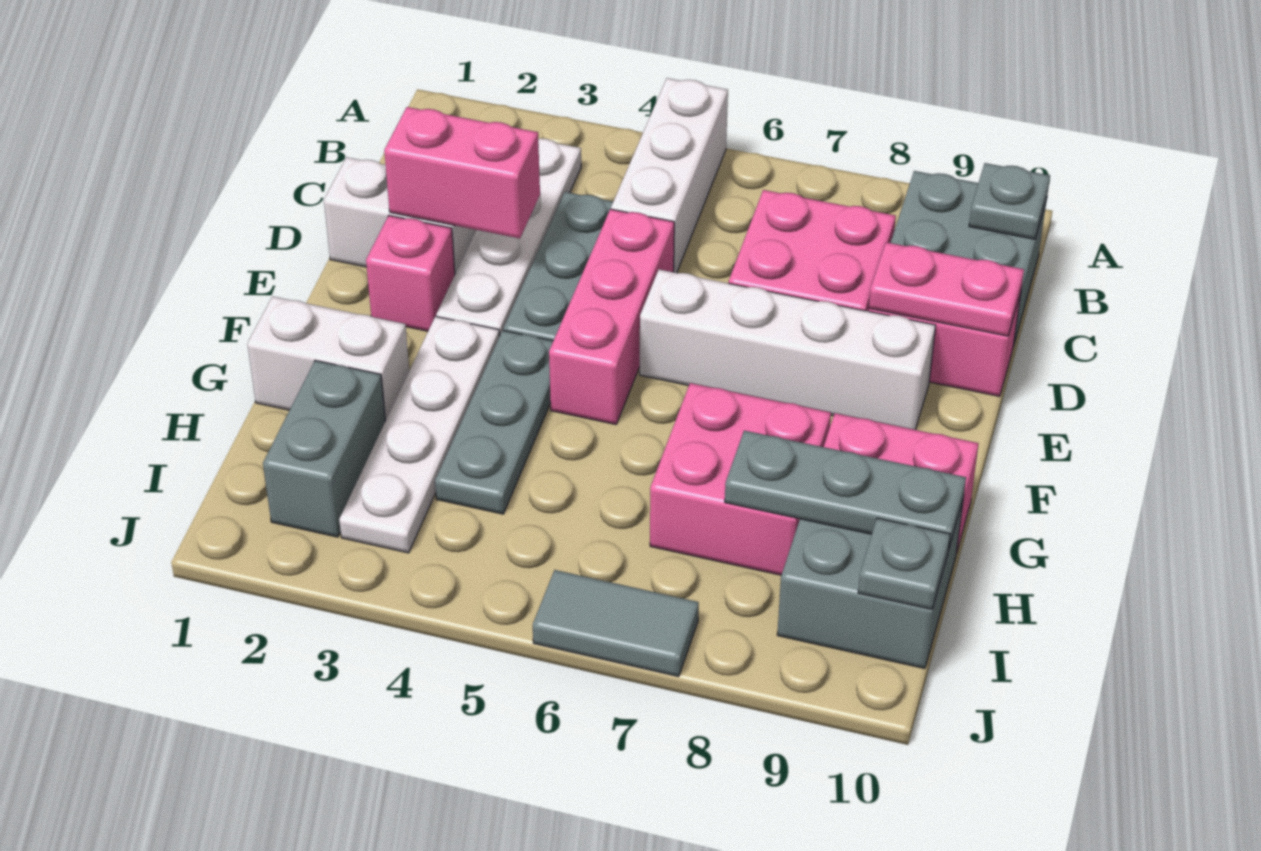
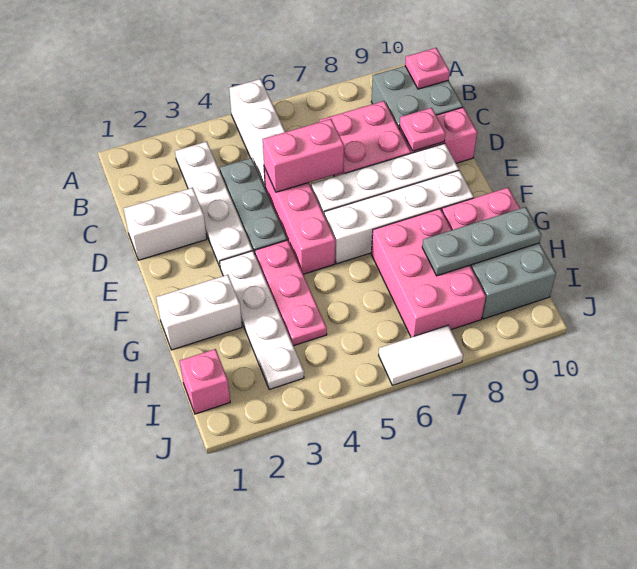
grey plate B10 level 2 -> pink plate B10 level 2
pink brick D2:D3 level 2 -> pink brick D5:D6 level 2
pink plate D9:D10 level 2 -> pink plate D9 level 2
pink brick E2 level 1 -> pink brick I1 level 1
grey plate F4:H4 level 1 -> pink plate F4:H4 level 1
none -> white brick F6:F9 level 1
pink brick G7:H8 level 1 -> pink brick G7:I8 level 1
grey brick H2:I2 level 1 -> none
grey plate I10 level 2 -> none
grey tile J6:J7 level 1 -> white tile J6:J7 level 1

